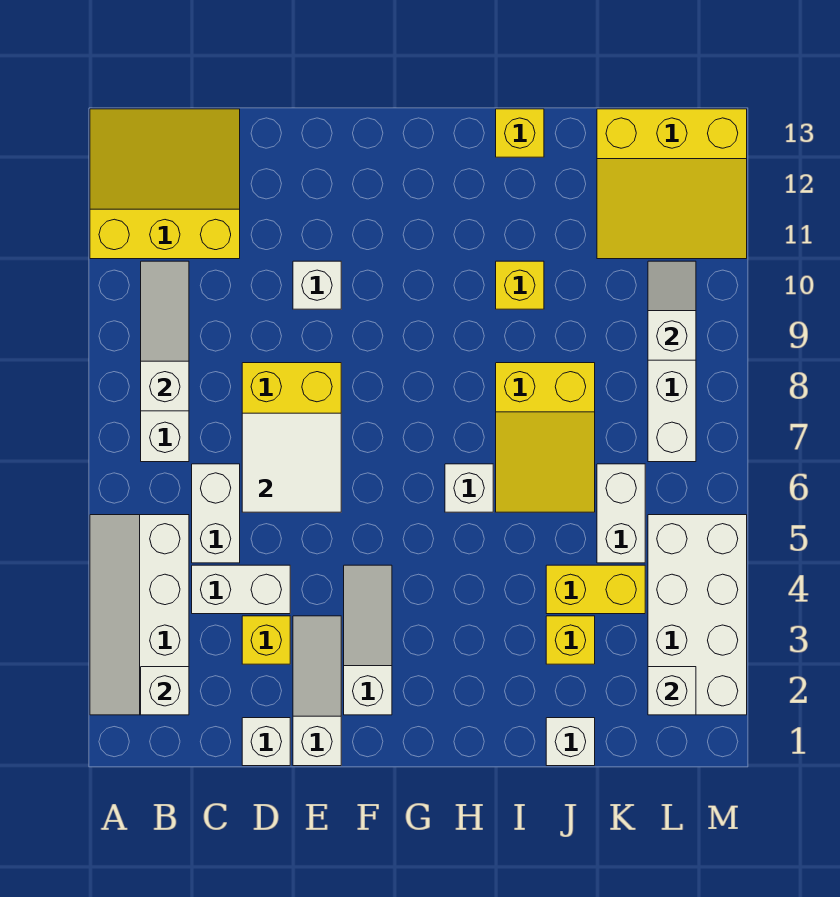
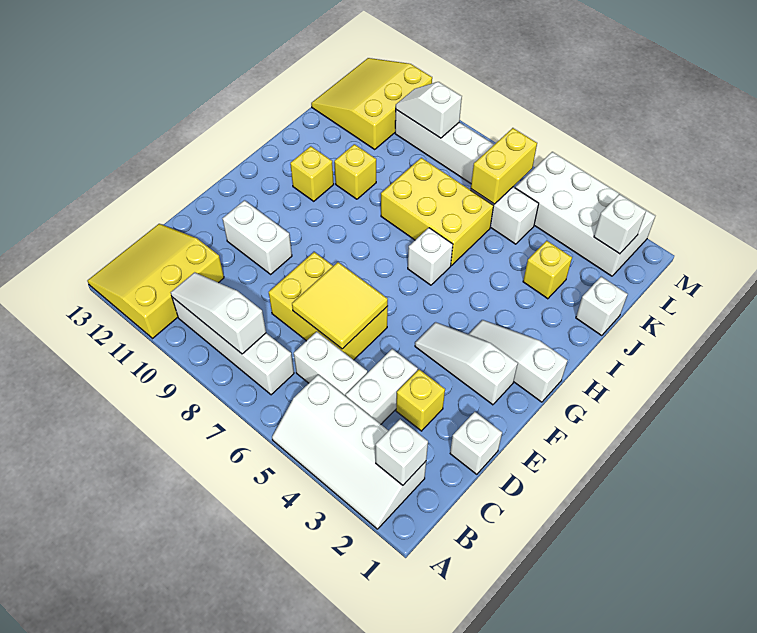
white tile D6:E7 level 2 -> yellow tile D6:E7 level 2
white slope E1:E3 level 1 top 1 -> white slope G1:G3 level 1 top 1
white brick E10 level 1 -> white brick E10:E11 level 1
yellow slope I6:J8 level 1 top 8 -> yellow brick I6:J8 level 1
yellow brick I13 level 1 -> yellow brick H11 level 1
yellow brick J4:K4 level 1 -> yellow brick K6:L6 level 2
yellow slope K11:M13 level 1 top 13 -> yellow slope K11:M13 level 1 top 11

